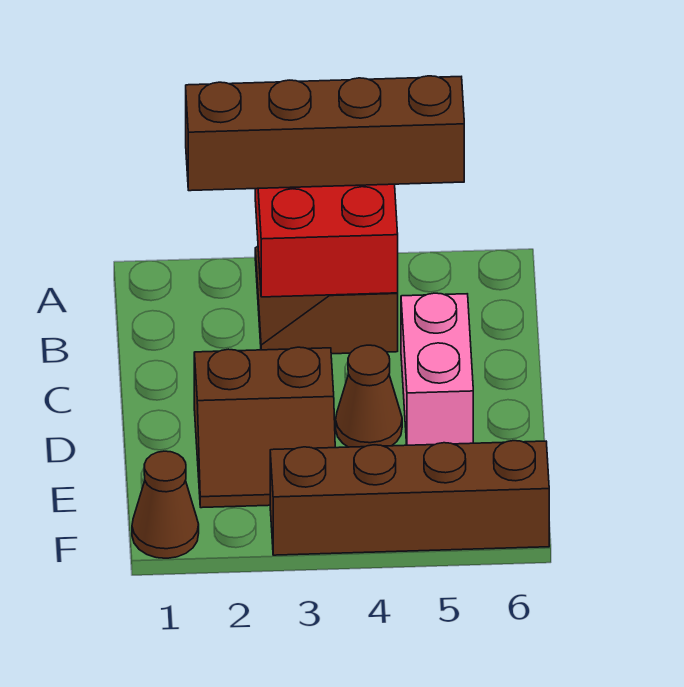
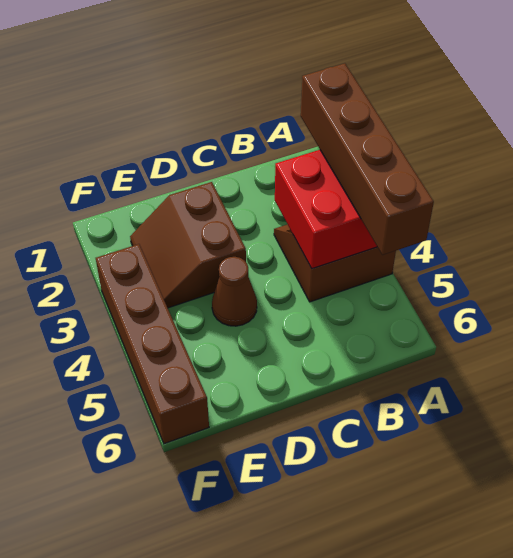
pink brick C5:D5 level 1 -> none
brown cone F1 level 1 -> none

